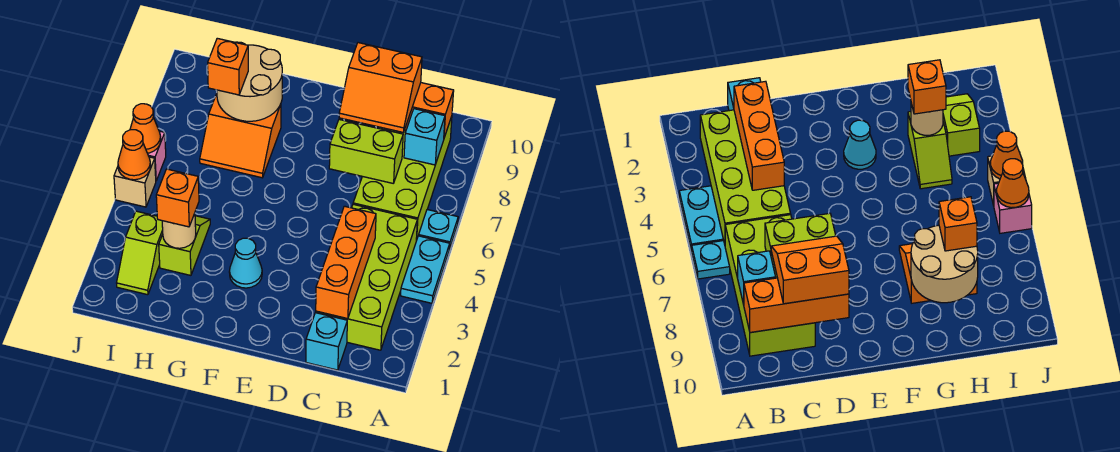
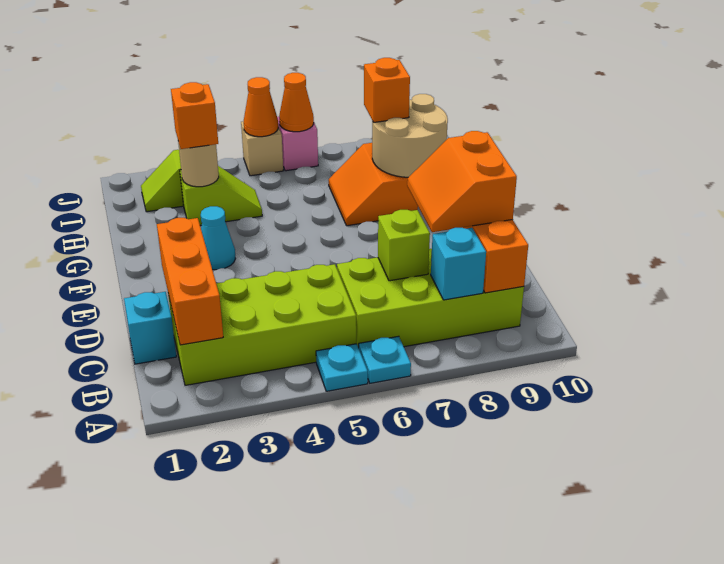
cyan plate A4:A5 level 1 -> cyan plate A5 level 1
orange brick C2:C4 level 2 -> orange brick B2:D2 level 2
lime brick C7:D7 level 2 -> lime brick C7 level 2

